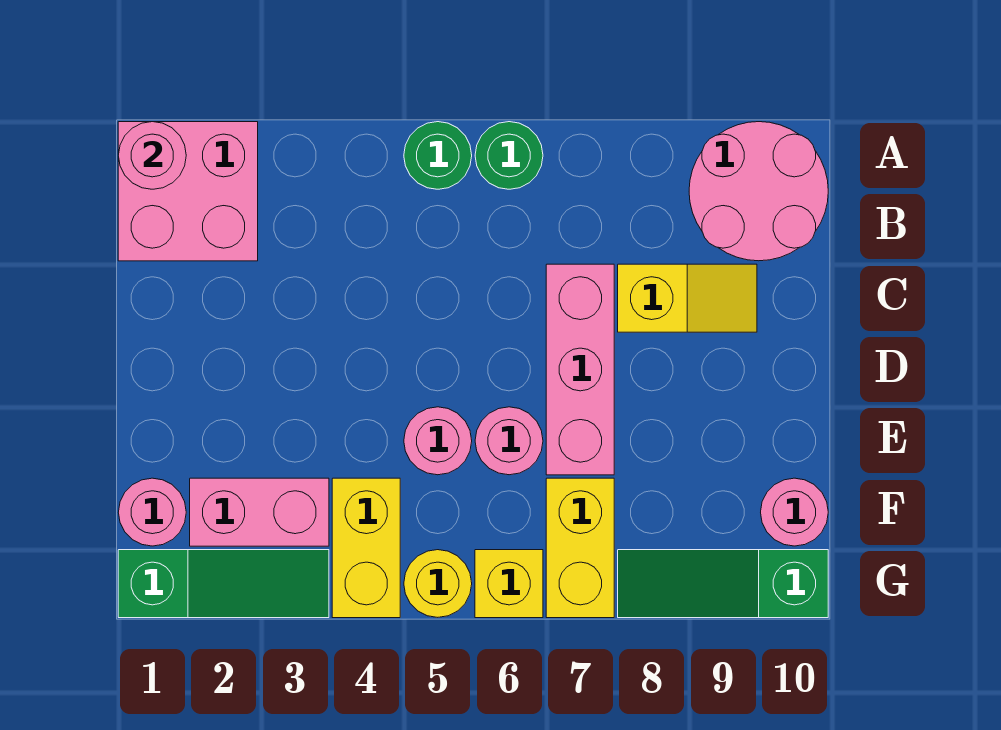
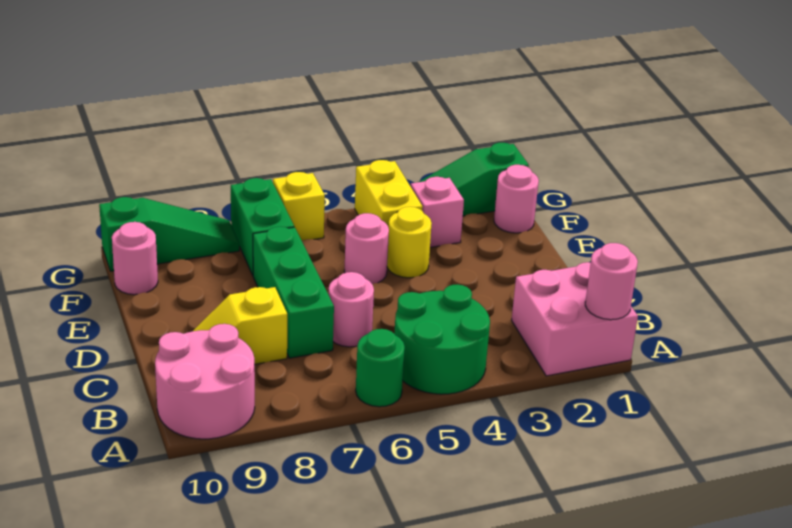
green round brick A5 level 1 -> green round brick A4:B5 level 1
pink brick C7:E7 level 1 -> green brick C7:E7 level 1
pink round brick E6 level 1 -> pink round brick C6 level 1
pink brick F2:F3 level 1 -> pink brick F3 level 1
yellow brick F7:G7 level 1 -> green brick F7:G7 level 1
yellow round brick G5 level 1 -> yellow round brick E4 level 1

